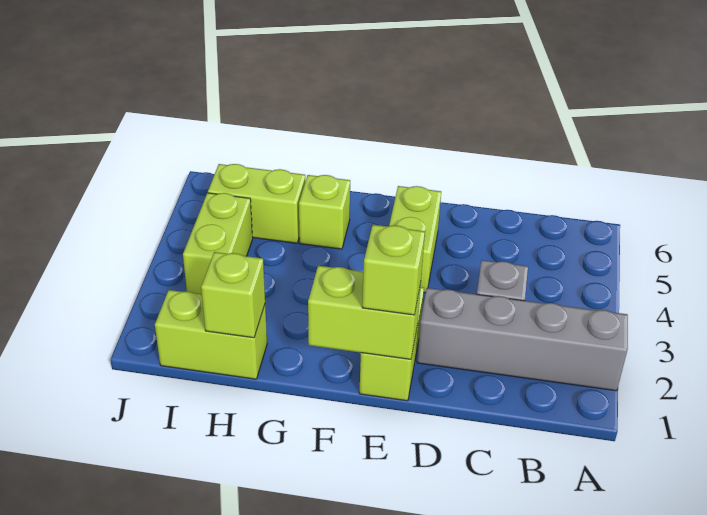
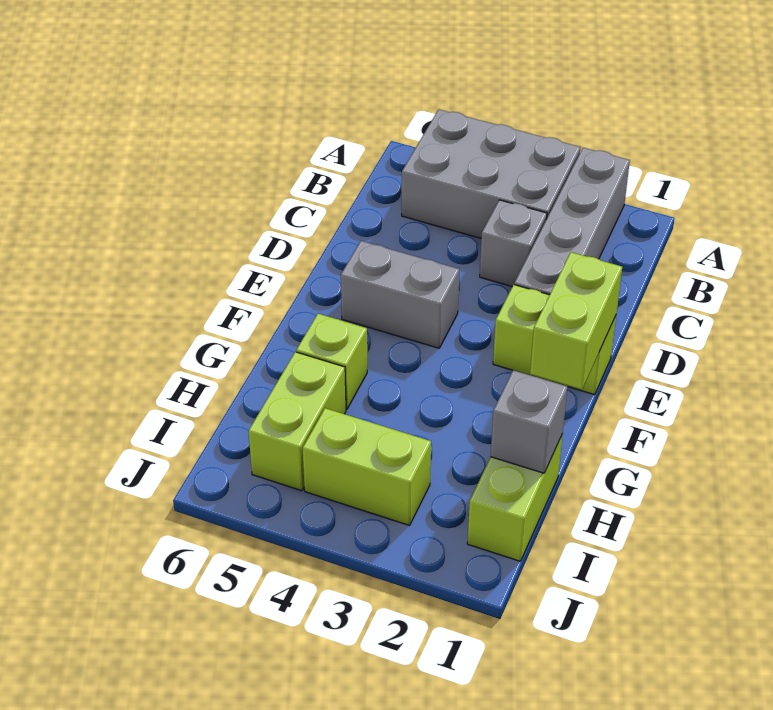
none -> grey brick A3:B5 level 1
lime brick E1 level 3 -> none
lime brick E4:E5 level 1 -> grey brick E4:E5 level 1
lime brick H1 level 2 -> grey brick H1 level 2

